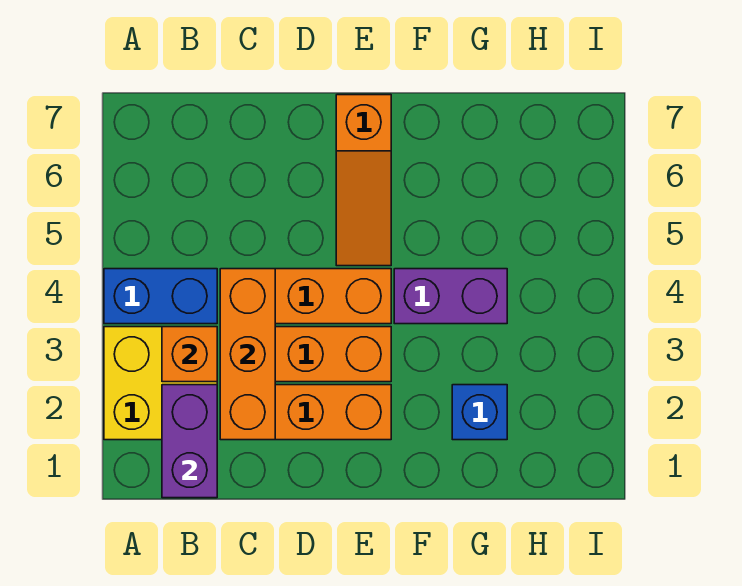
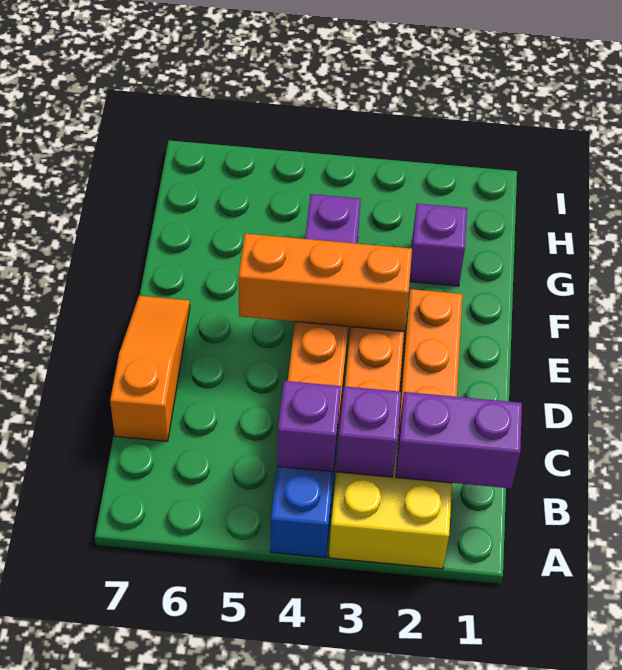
orange brick B3 level 2 -> purple brick B3 level 2
none -> purple brick B4 level 2
orange brick C2:C4 level 2 -> orange brick E3:E5 level 2
orange slope E5:E7 level 1 top 7 -> orange slope C7:E7 level 1 top C
blue brick G2 level 1 -> purple brick G2 level 1

